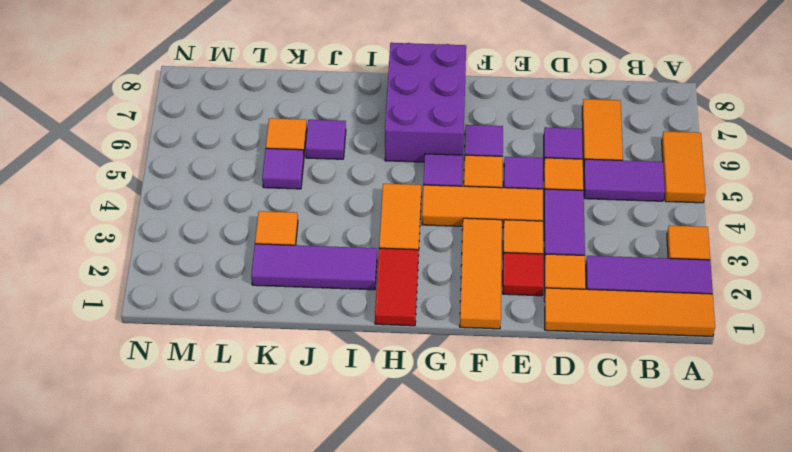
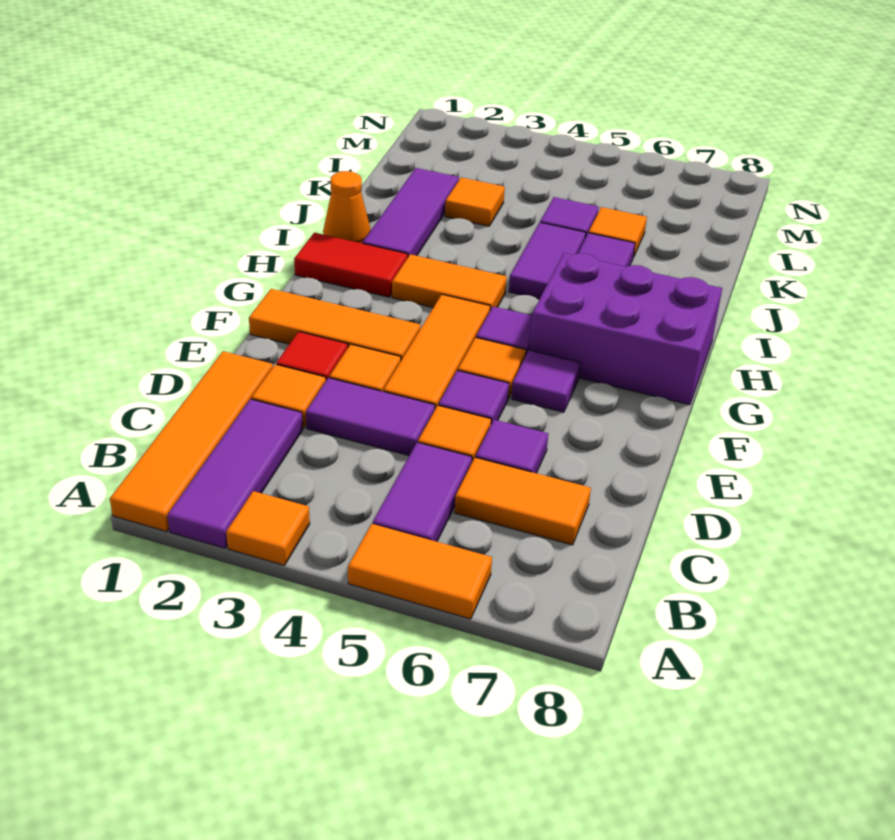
none -> orange cone I1 level 1
none -> purple tile I5:J5 level 1

